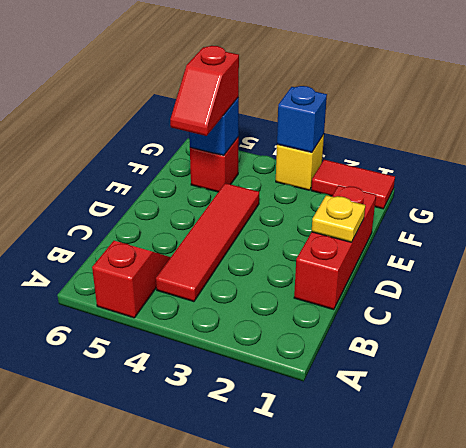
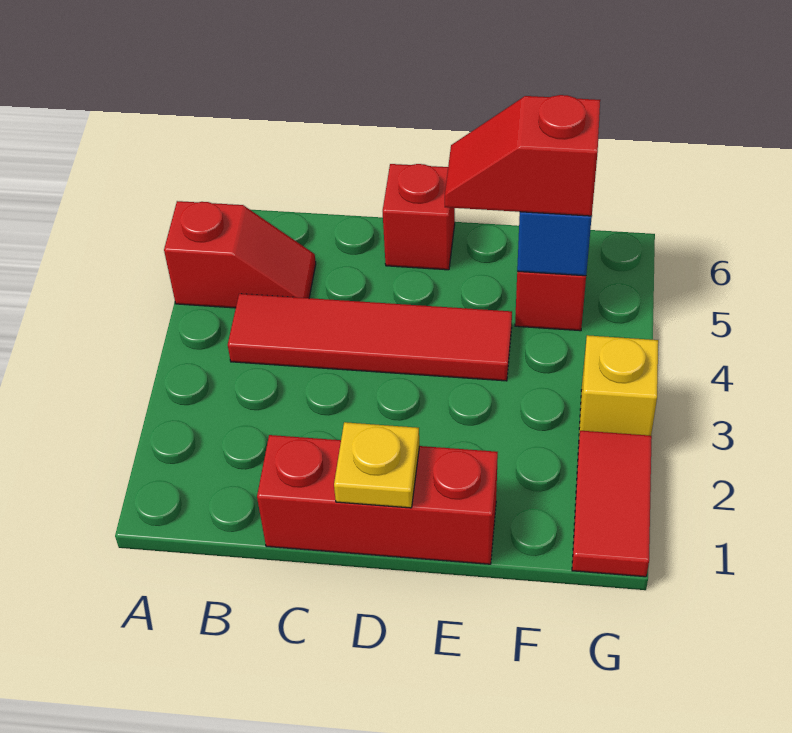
none -> red brick D6 level 1
blue brick G3 level 2 -> none

